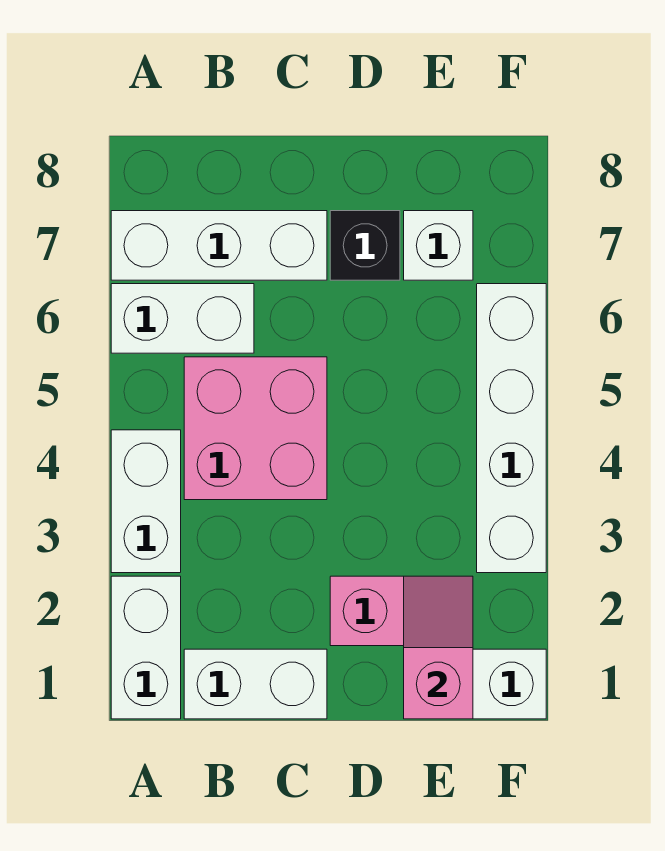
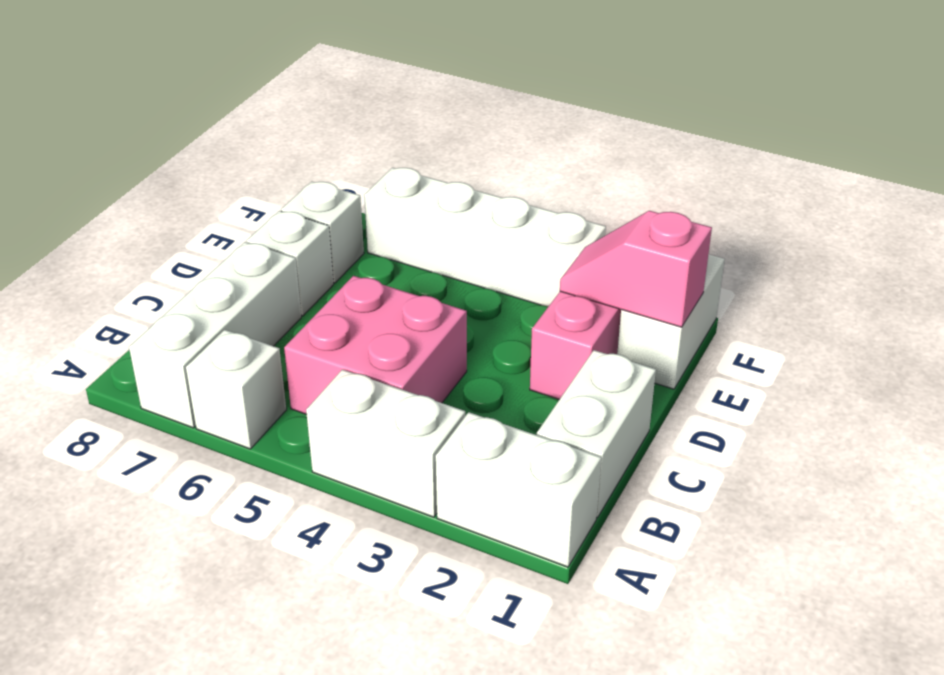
white brick A6:B6 level 1 -> white brick A6 level 1
black brick D7 level 1 -> white brick D7 level 1

